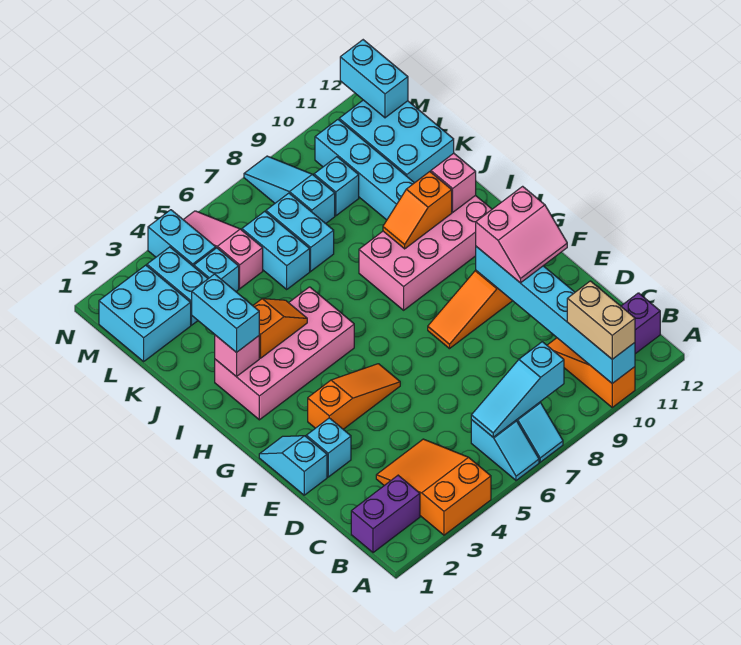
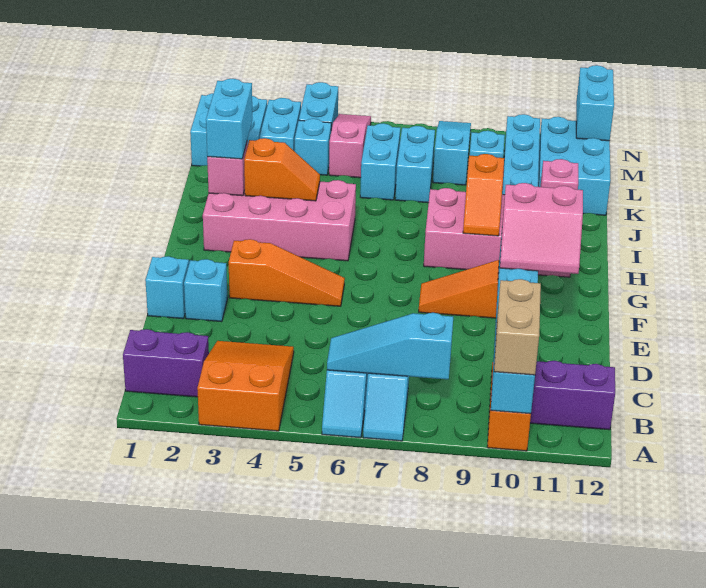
orange slope I9:I10 level 2 top 10 -> orange slope H9:I9 level 2 top I

